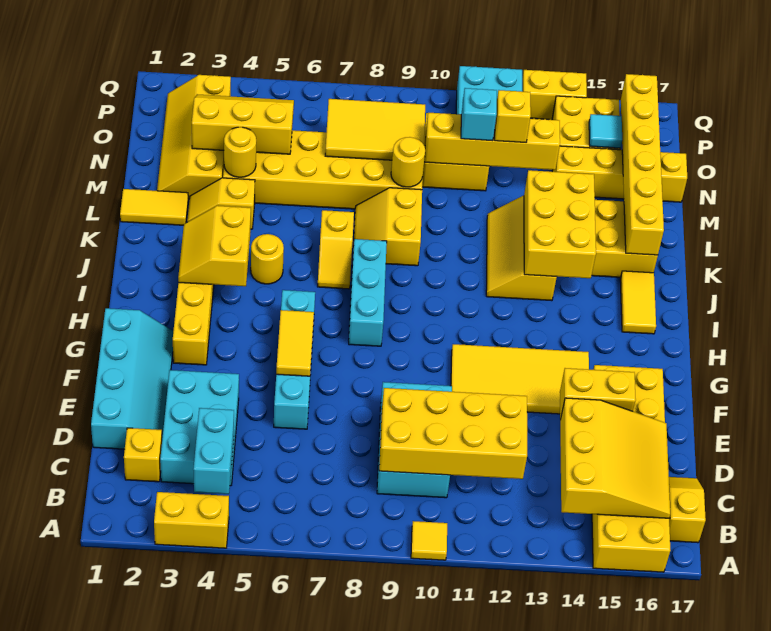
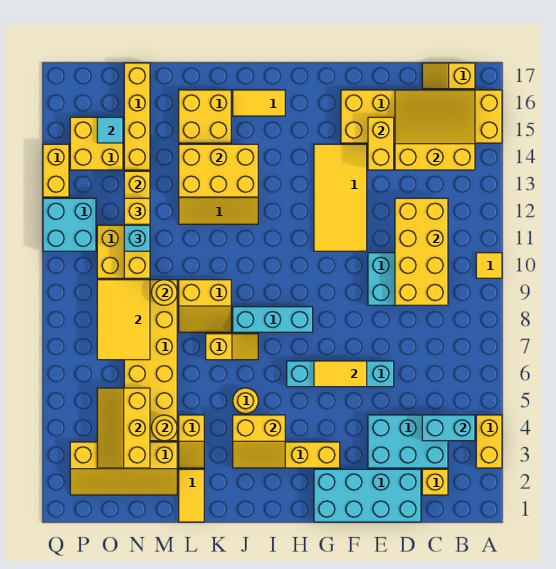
cyan slope D1:G2 level 1 top 1 -> cyan brick D1:G2 level 1
yellow brick K16:P16 level 2 -> none

